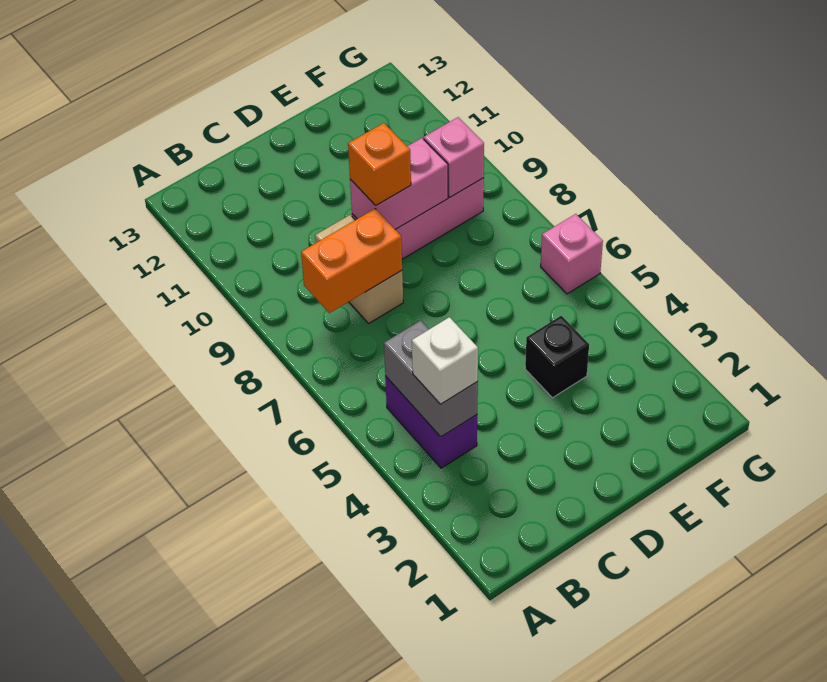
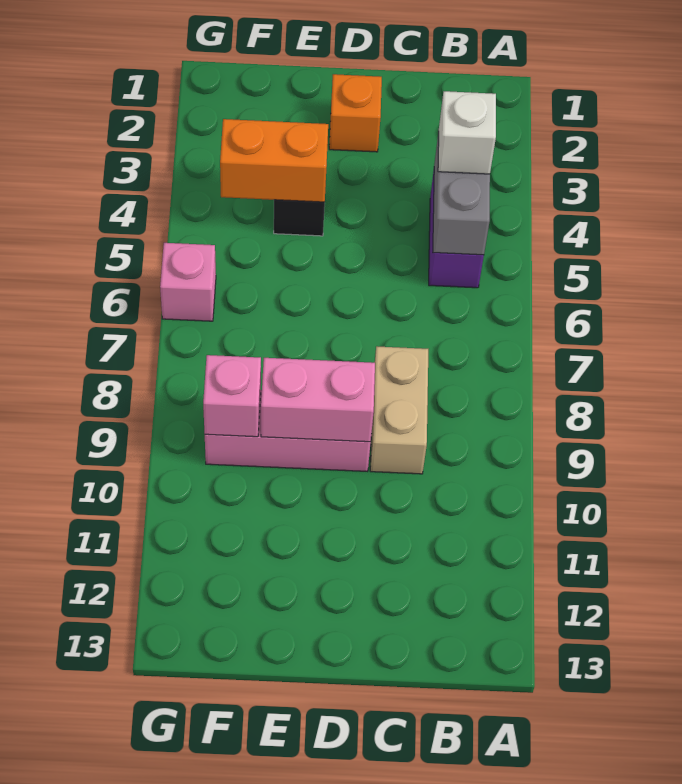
orange brick B8:C8 level 2 -> orange brick E4:F4 level 2
orange brick D9 level 3 -> orange brick D2 level 1

